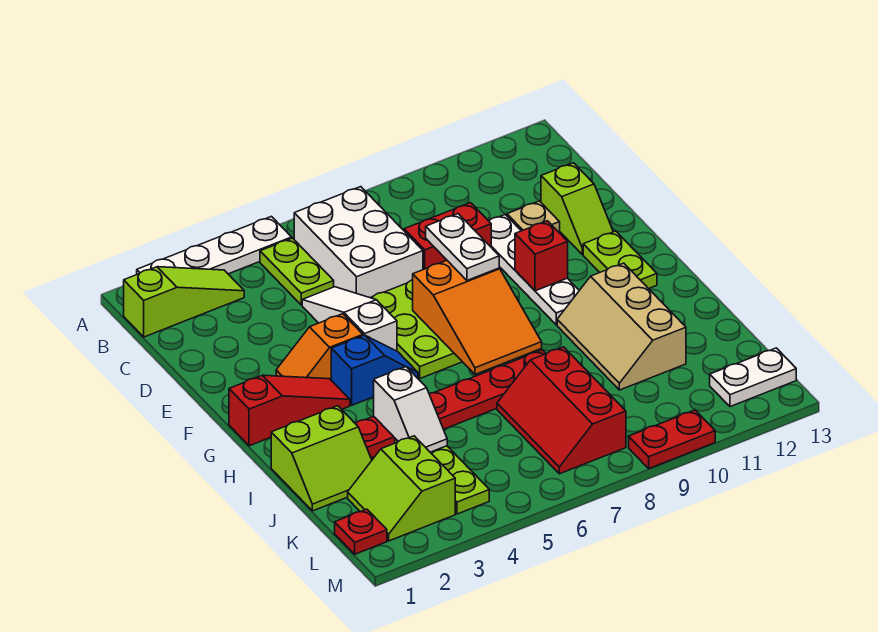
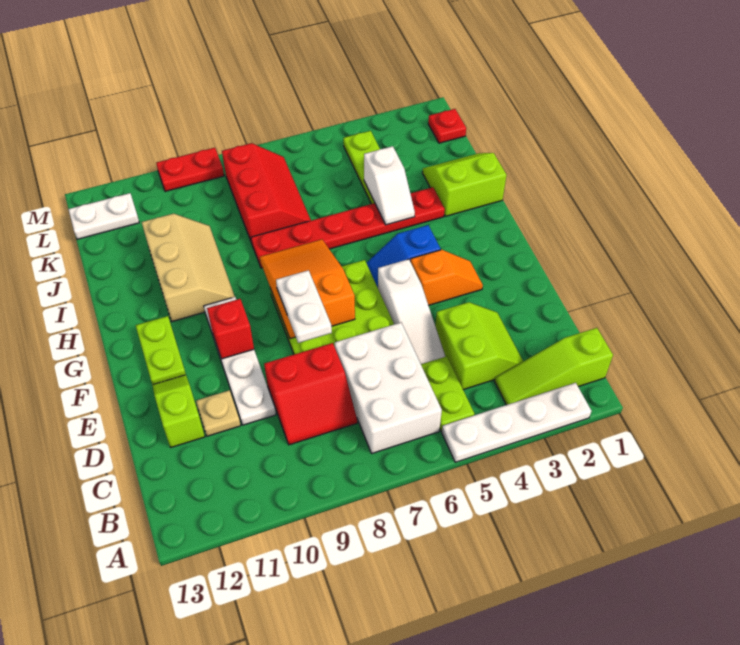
red slope G1:G3 level 1 top 1 -> none
white slope I4:J4 level 2 top I -> white slope I4:J4 level 2 top J
lime slope K2:L3 level 1 top 3 -> lime slope C3:D4 level 1 top 4

